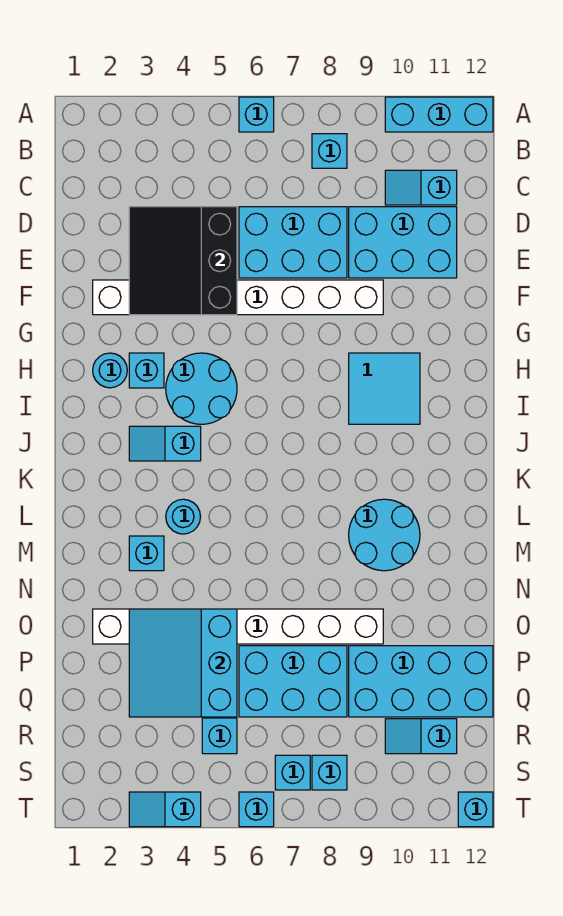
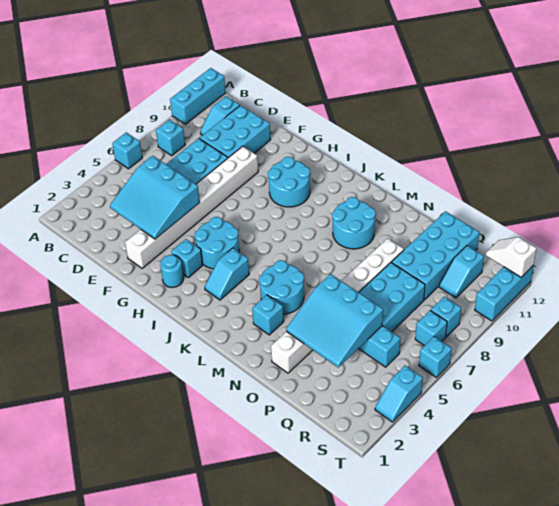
black slope D3:F5 level 2 top 5 -> cyan slope D3:F5 level 2 top 5
cyan tile H9:I10 level 1 -> cyan round brick H9:I10 level 1
cyan round brick L4 level 1 -> cyan round brick L4:M5 level 1
none -> white slope S12:T12 level 2 top T
cyan brick T12 level 1 -> cyan brick T10:T12 level 1

